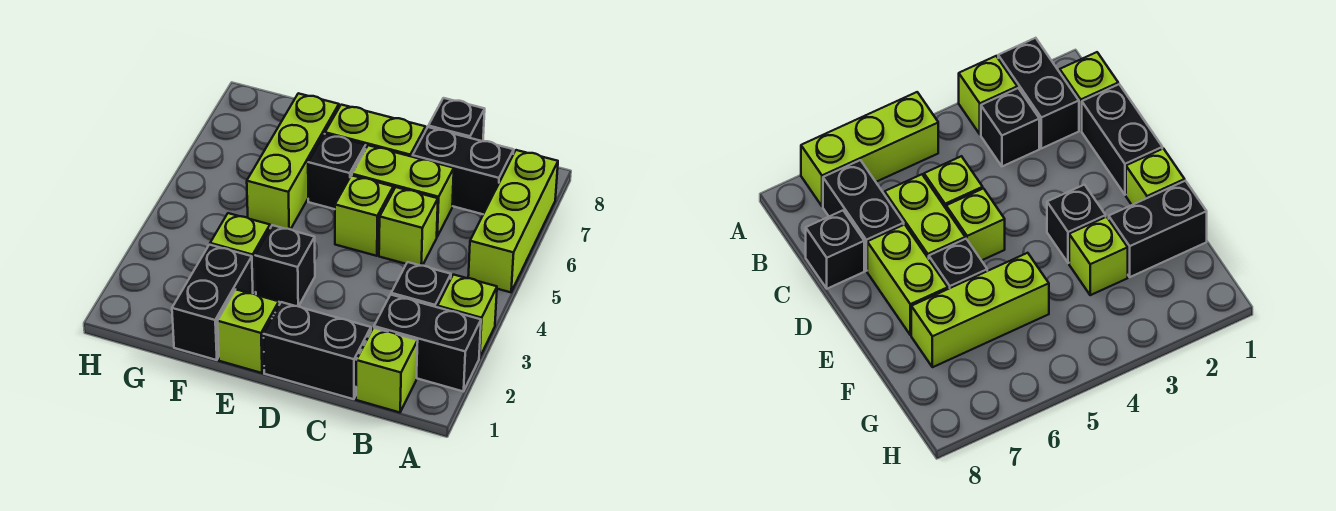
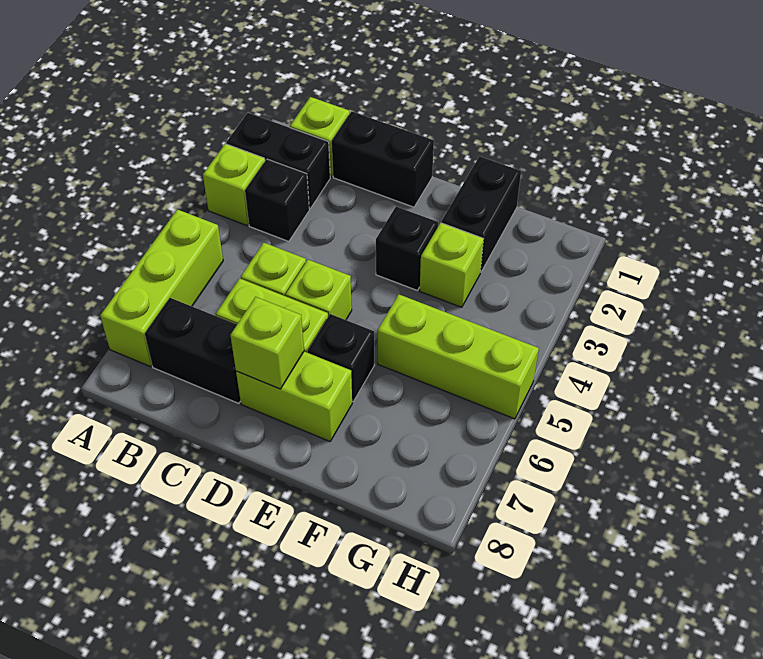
black brick C8 level 1 -> none
lime brick E1 level 1 -> lime brick D7 level 2
lime brick F5:F7 level 1 -> lime brick F5:H5 level 1

